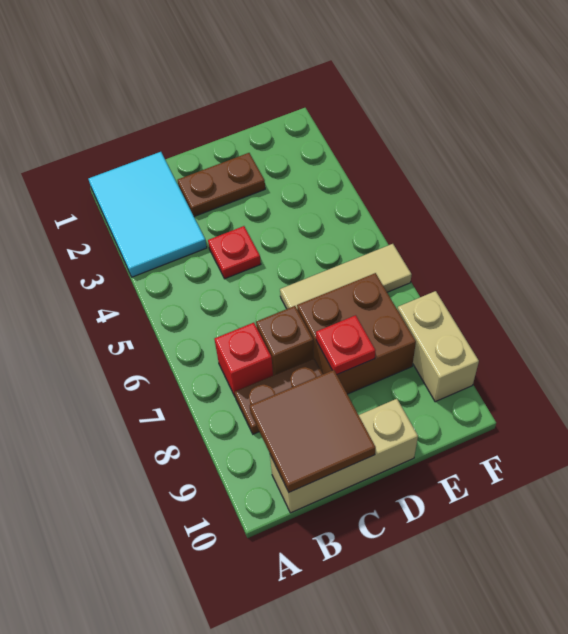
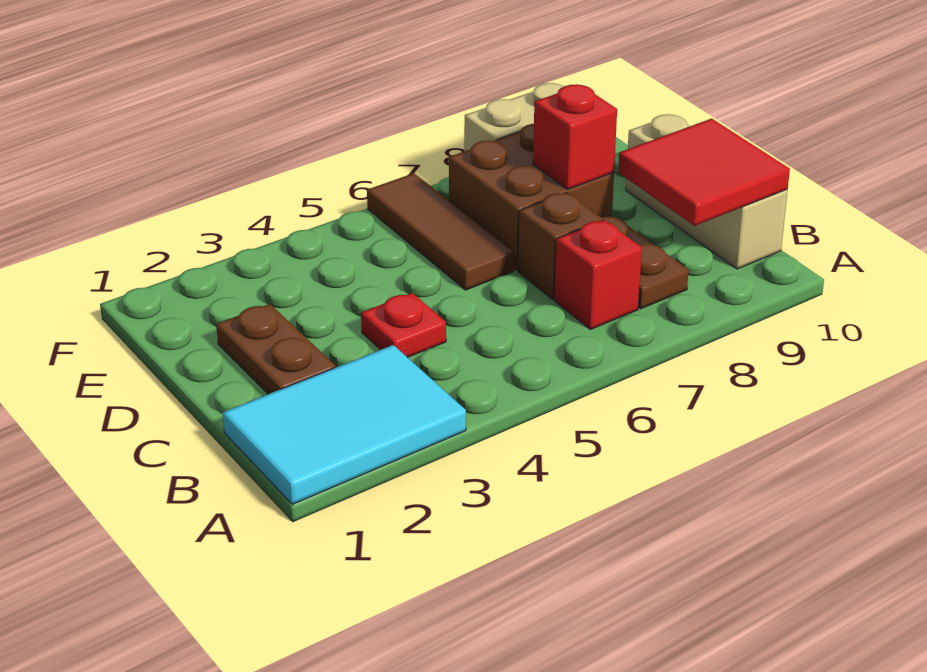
brown tile B9:C10 level 2 -> red tile B9:C10 level 2
tan tile D6:F6 level 1 -> brown tile D6:F6 level 1
red plate D8 level 2 -> red brick D8 level 2

